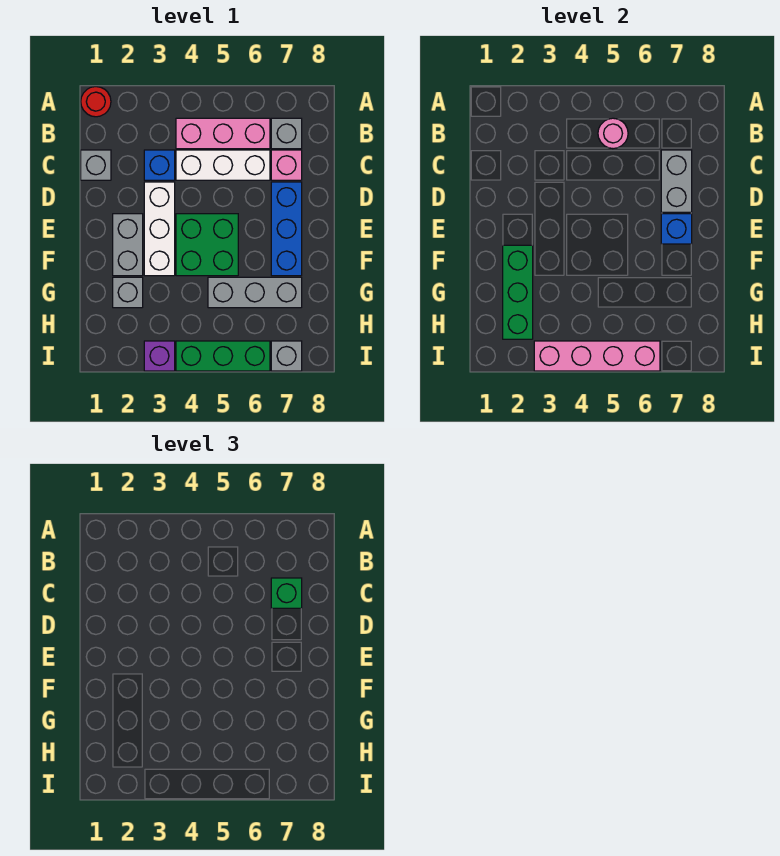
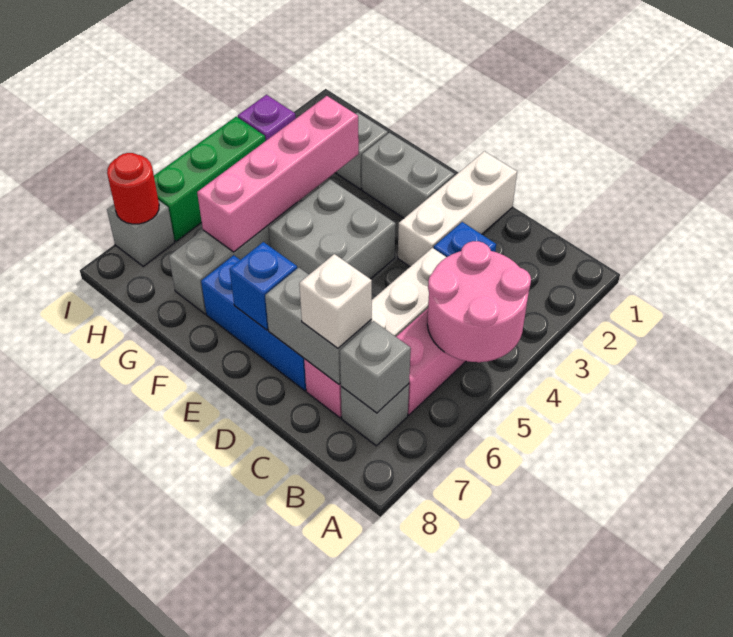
red round brick A1 level 1 -> red round brick I7 level 2
pink round brick B5 level 2 -> pink round brick A4:B5 level 2
grey brick C1 level 1 -> grey brick B7 level 2
green brick C7 level 3 -> white brick C7 level 3
white brick D3:F3 level 1 -> white brick D1:D3 level 1
green brick E4:F5 level 1 -> grey brick E4:F5 level 1
green brick F2:H2 level 2 -> none
pink brick I3:I6 level 2 -> pink brick G3:G6 level 2

